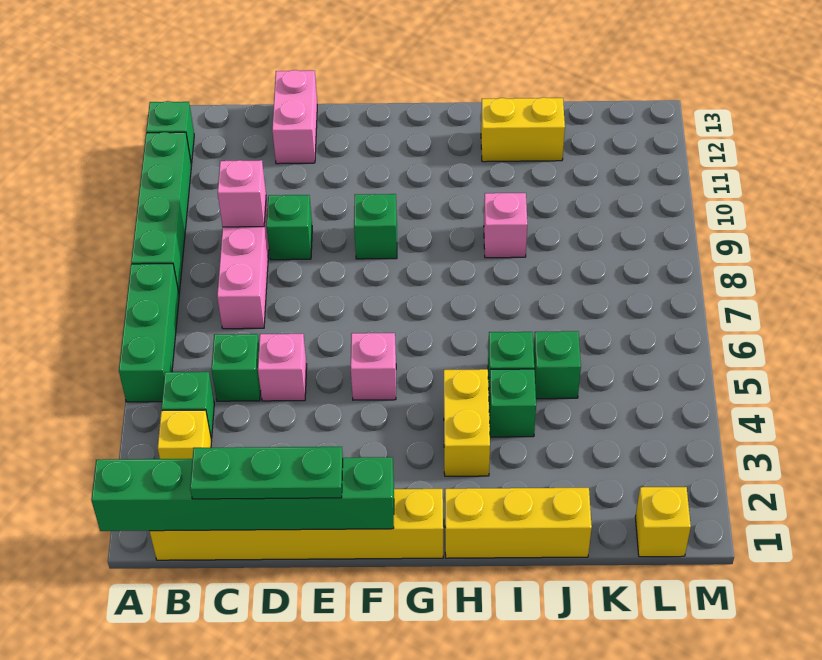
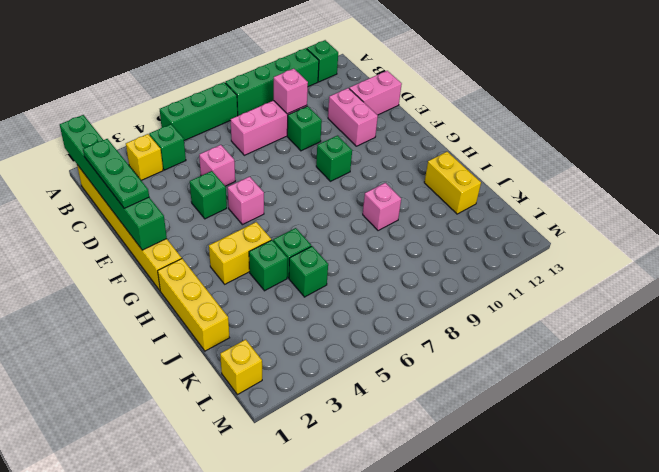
green brick C5 level 1 -> green brick E4 level 1
none -> pink brick D11:E11 level 1

